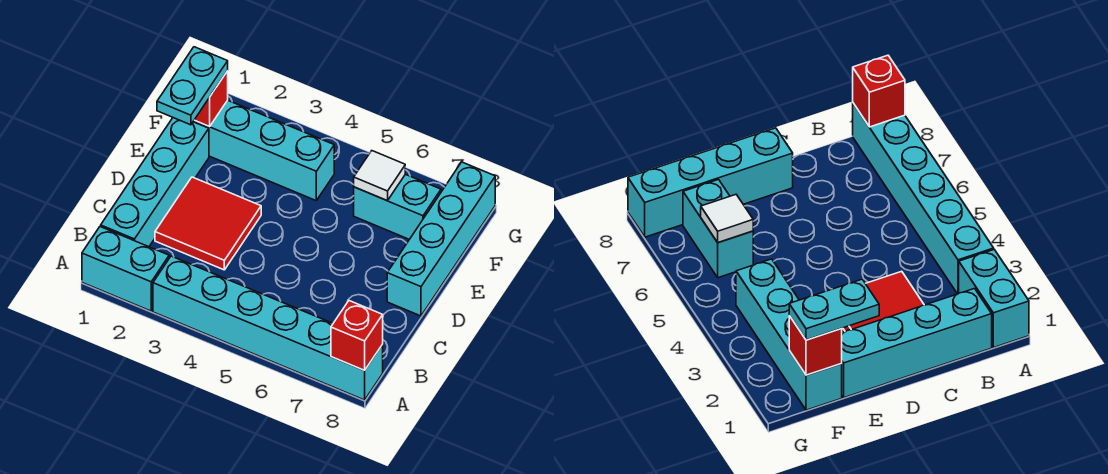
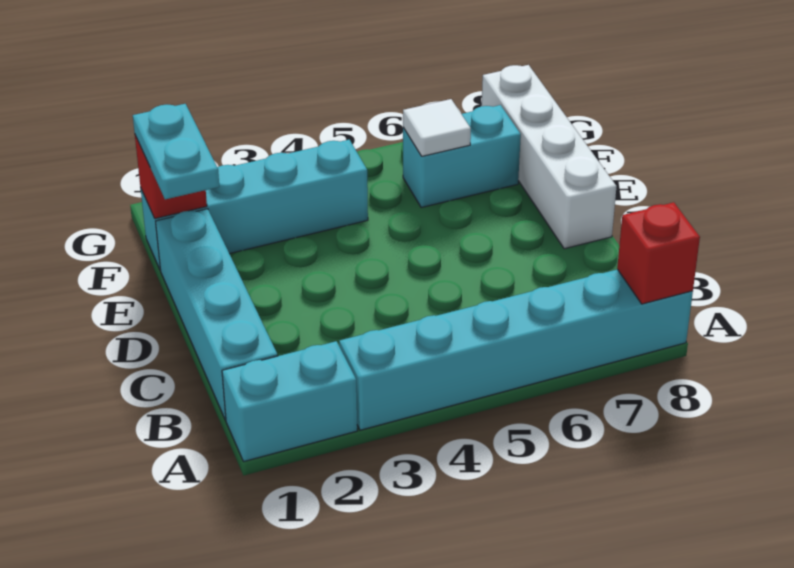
red tile C2:D3 level 1 -> none
cyan brick D8:G8 level 1 -> white brick D8:G8 level 1

